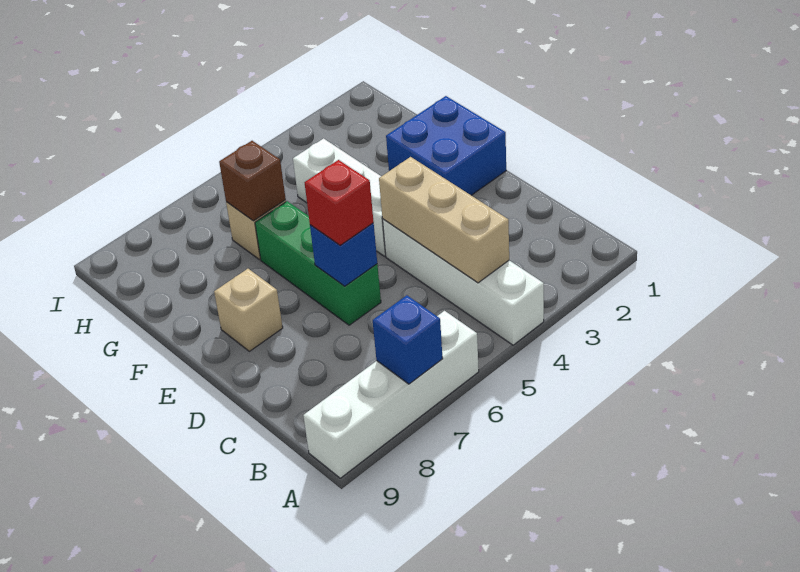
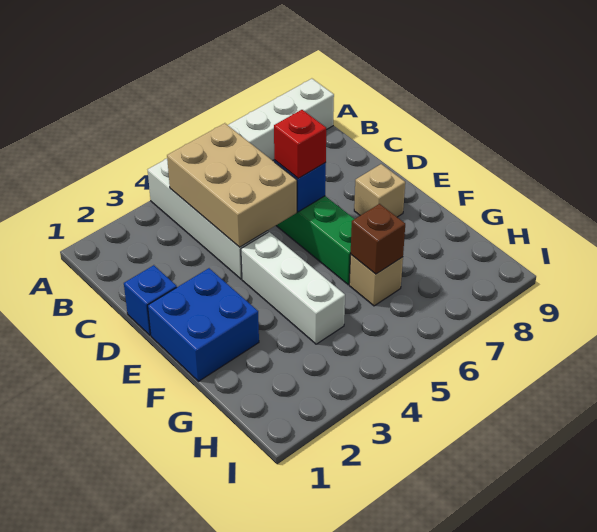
blue brick A7 level 2 -> blue brick D1 level 1
tan brick B4:D4 level 2 -> tan brick B4:D5 level 2

